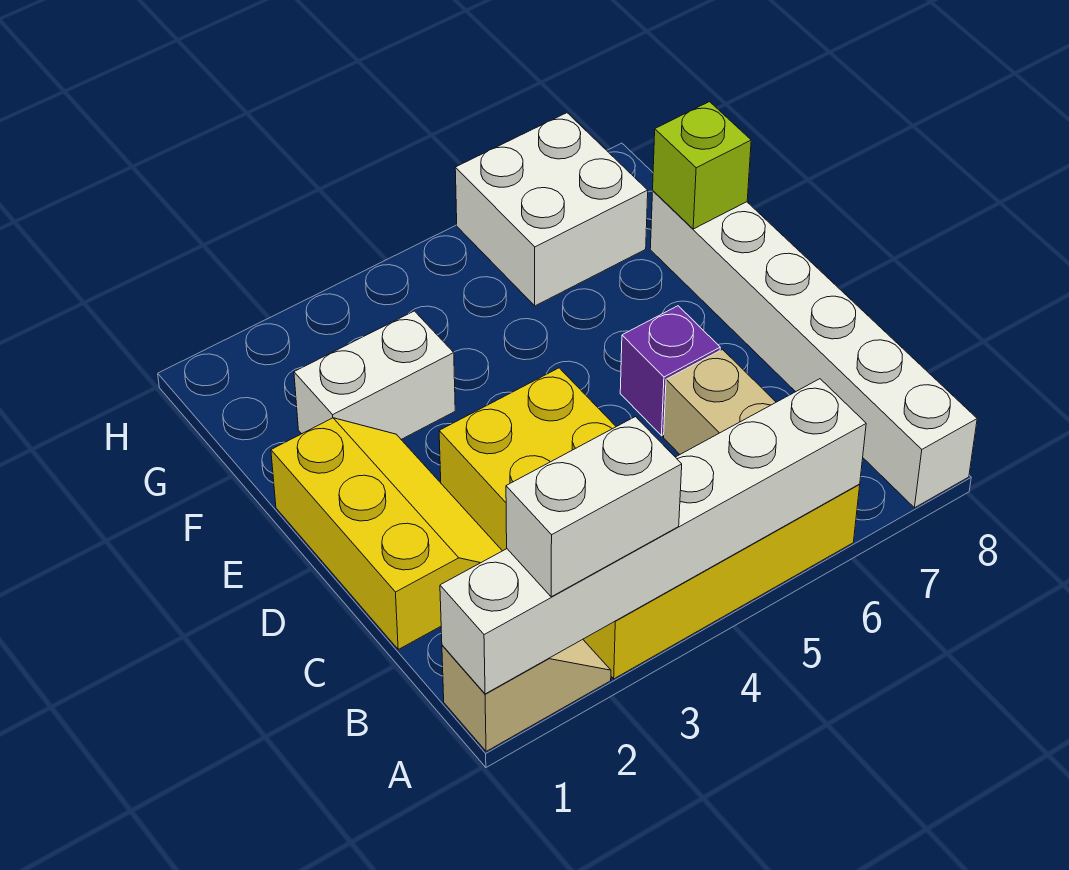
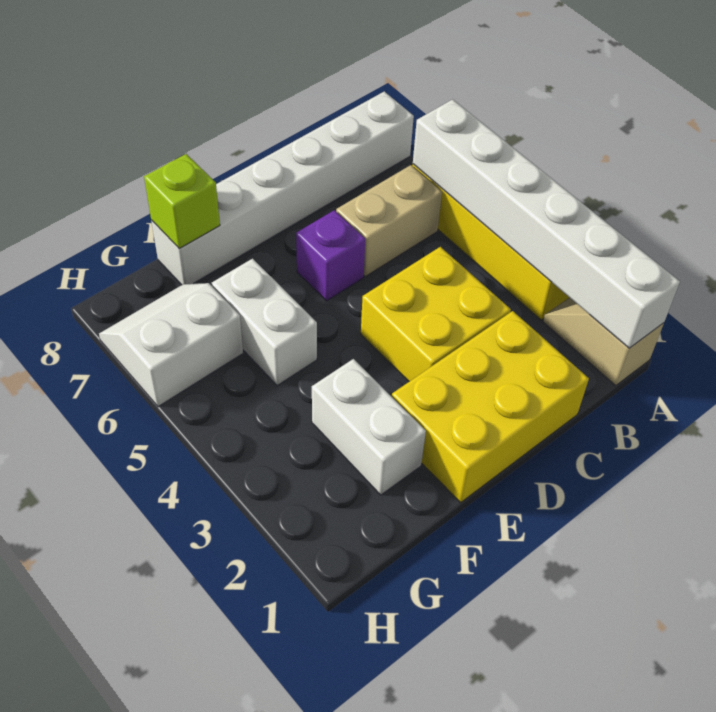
white brick A2:A3 level 3 -> white brick F5:F6 level 1
yellow slope C1:E2 level 1 top 1 -> yellow brick C1:E2 level 1
white brick G6:H7 level 1 -> white slope G6:H7 level 1 top 6

